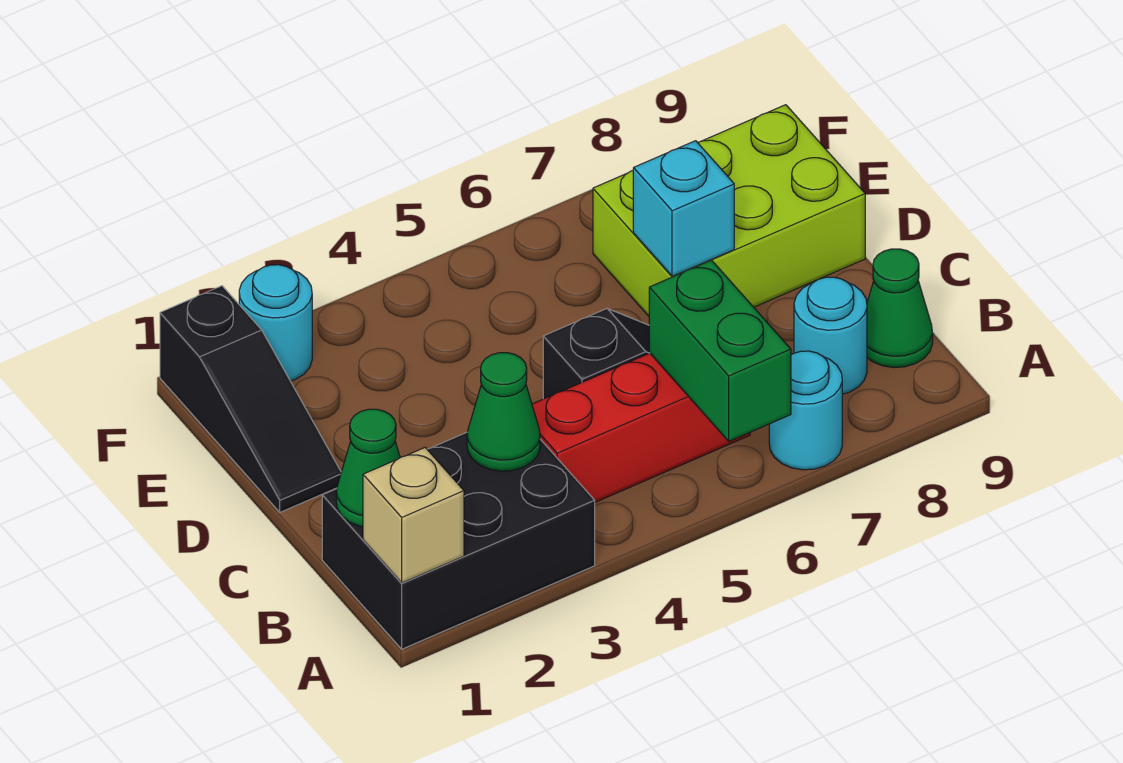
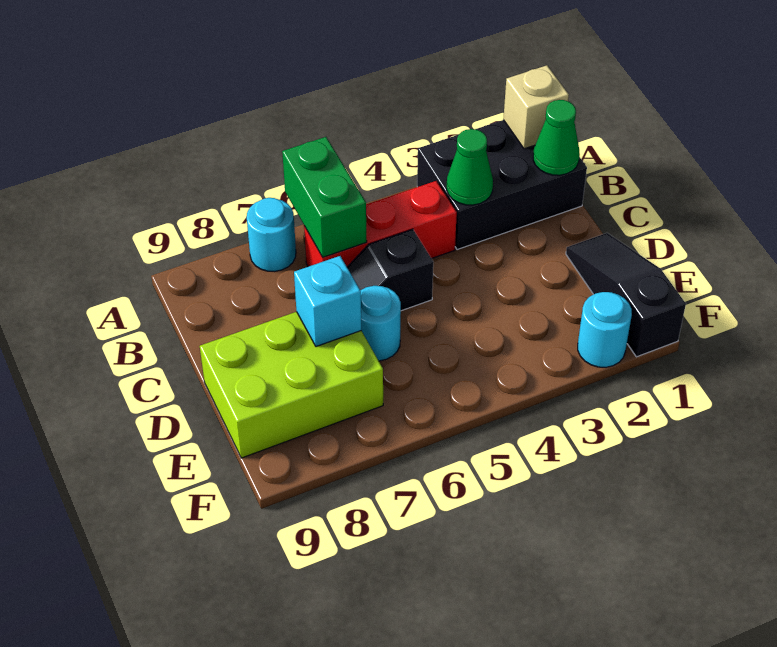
cyan round brick B8 level 1 -> cyan round brick D6 level 1
green cone B9 level 1 -> none

